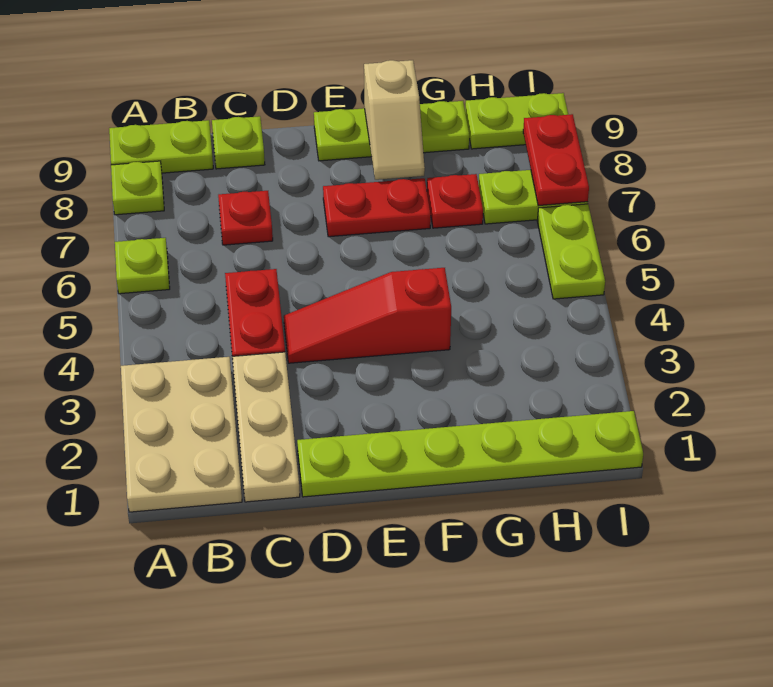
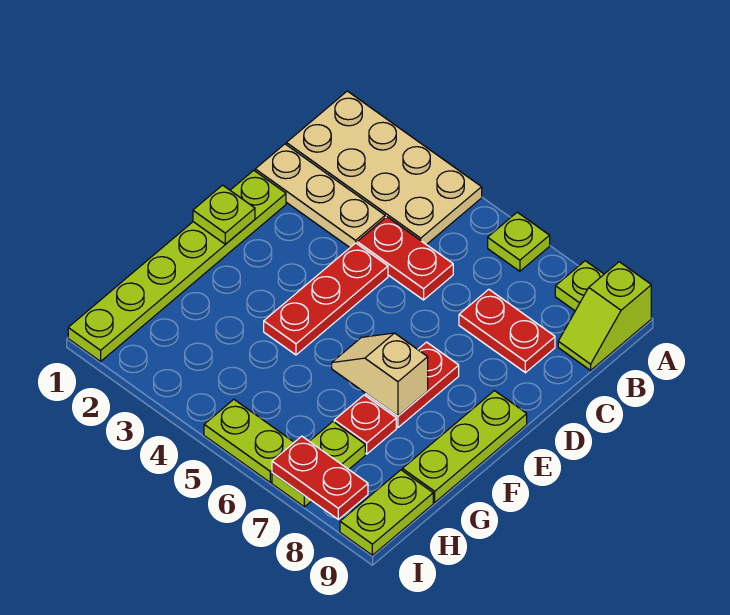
tan plate A1:B3 level 1 -> tan plate A1:B4 level 1
lime plate A9:B9 level 1 -> lime slope A9:B9 level 1 top A
red plate C7 level 1 -> red plate C7:C8 level 1
lime plate C9 level 1 -> lime plate E1 level 2
red slope D4:F4 level 1 top F -> red plate D4:F4 level 1
tan slope F8:F9 level 2 top 9 -> tan slope F6:F7 level 2 top 7

